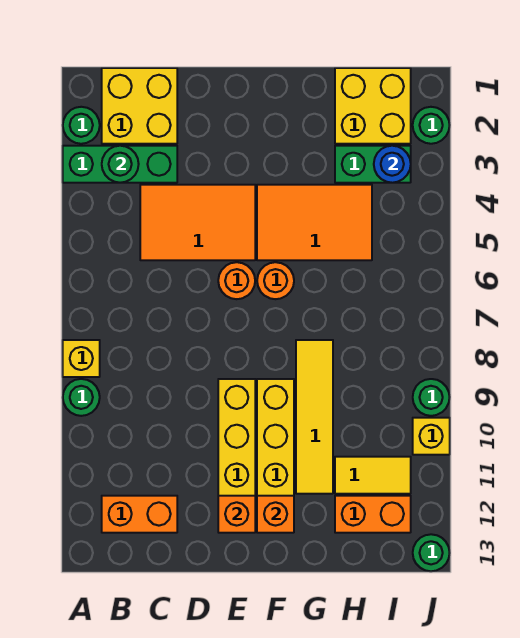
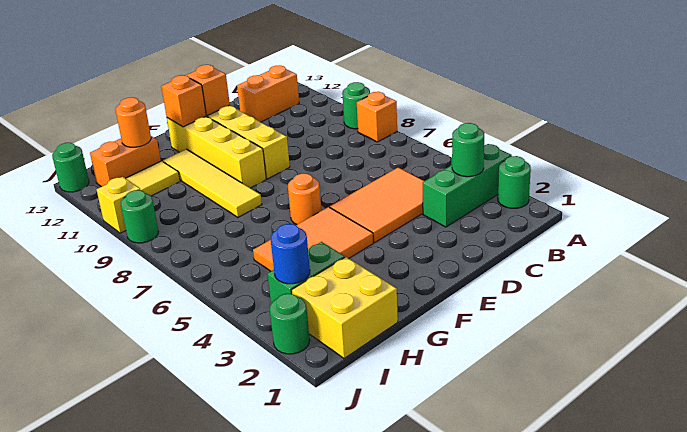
yellow brick A8 level 1 -> orange brick A8 level 1
yellow brick B1:C2 level 1 -> none
orange round brick E6 level 1 -> orange round brick H12 level 2

